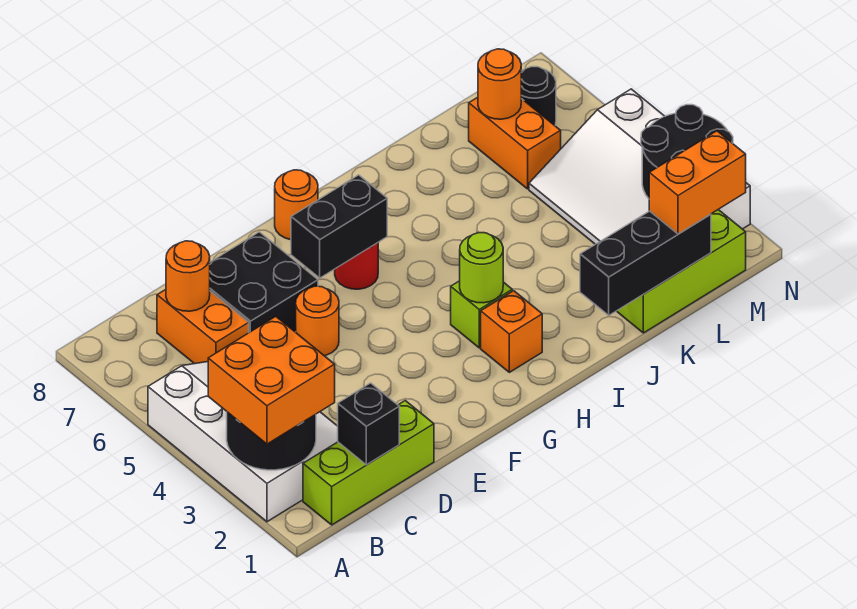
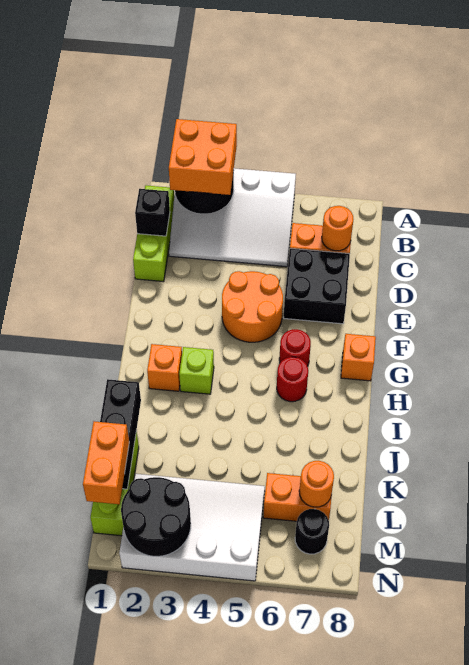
orange round brick E5 level 1 -> orange round brick E4:F5 level 1
black brick F6:G6 level 2 -> none
orange round brick G8 level 1 -> orange brick G8 level 1
lime round brick H3 level 2 -> none
none -> red round brick H6 level 1

